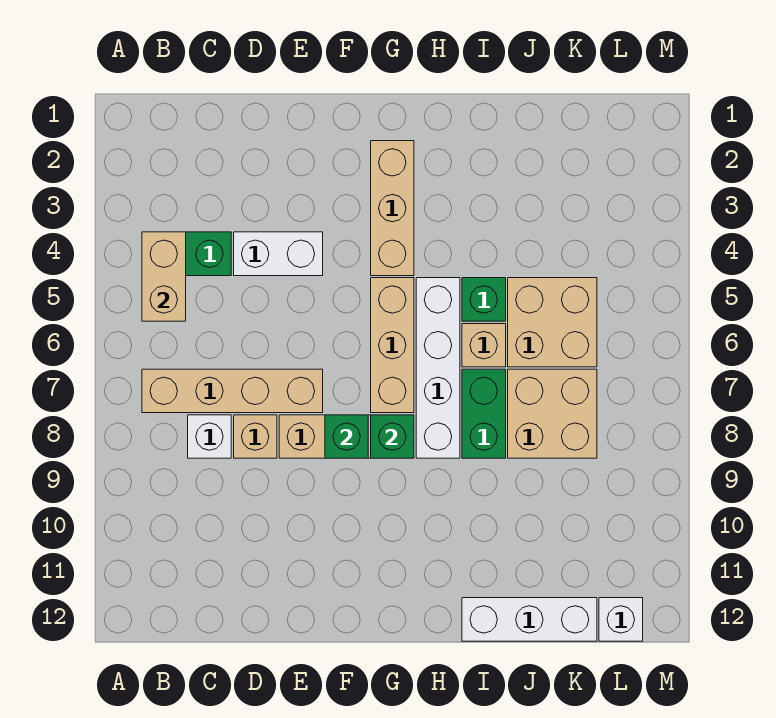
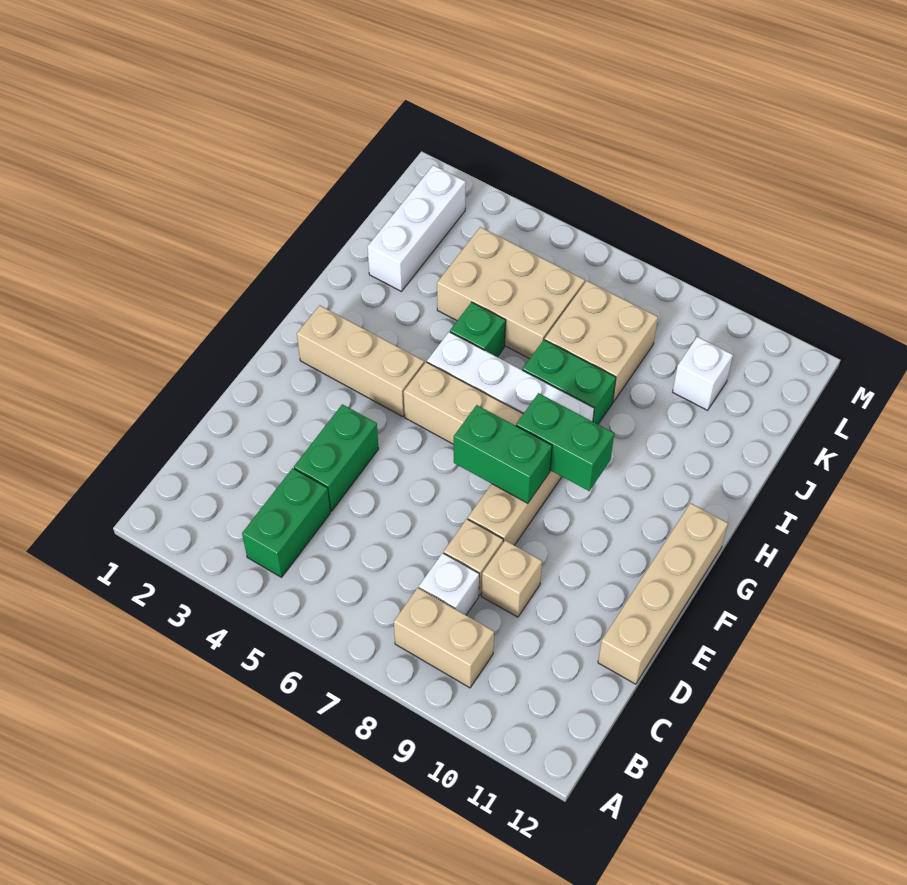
tan brick B4:B5 level 2 -> tan brick B8:B9 level 1
tan brick B7:E7 level 1 -> tan brick D12:G12 level 1
white brick D4:E4 level 1 -> green brick D4:E4 level 1
green brick F8 level 2 -> green brick F7:F8 level 2
green brick G8 level 2 -> green brick G8:G9 level 2
tan brick I6 level 1 -> tan brick D9 level 1
white brick I12:K12 level 1 -> white brick J2:L2 level 1
tan brick J5:K6 level 1 -> tan brick J4:K6 level 1
white brick L12 level 1 -> white brick K10 level 1

